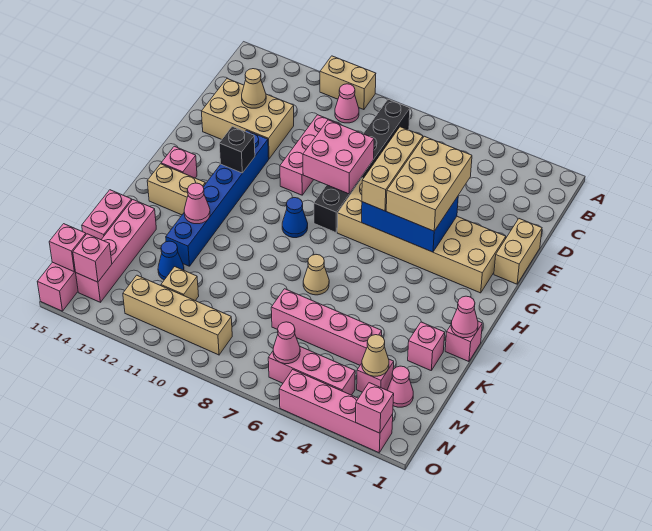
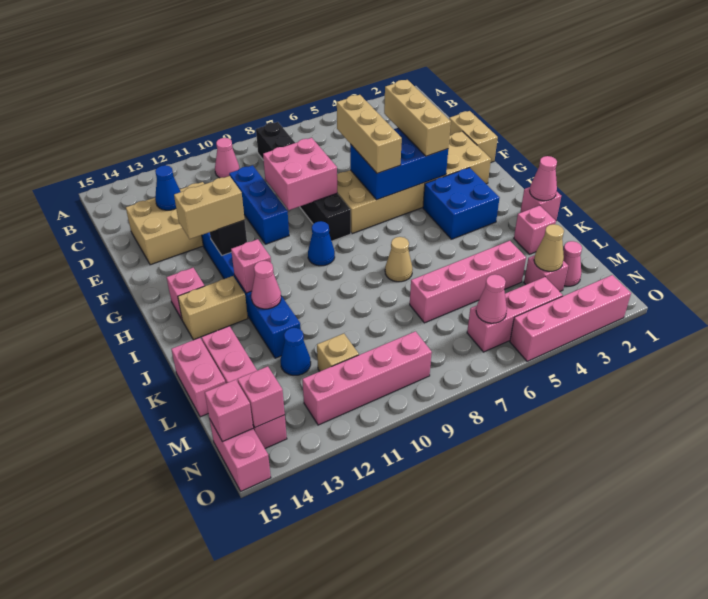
tan brick A10:A11 level 1 -> tan brick G12:G13 level 3
pink brick D10:F10 level 1 -> blue brick D10:F10 level 1
tan cone D13 level 2 -> blue cone D13 level 2
tan brick E4:G5 level 3 -> tan brick E4:G4 level 3
none -> blue brick H3:I4 level 1
tan brick N9:N12 level 1 -> pink brick N9:N12 level 1
pink brick O2 level 2 -> pink brick I12 level 2

